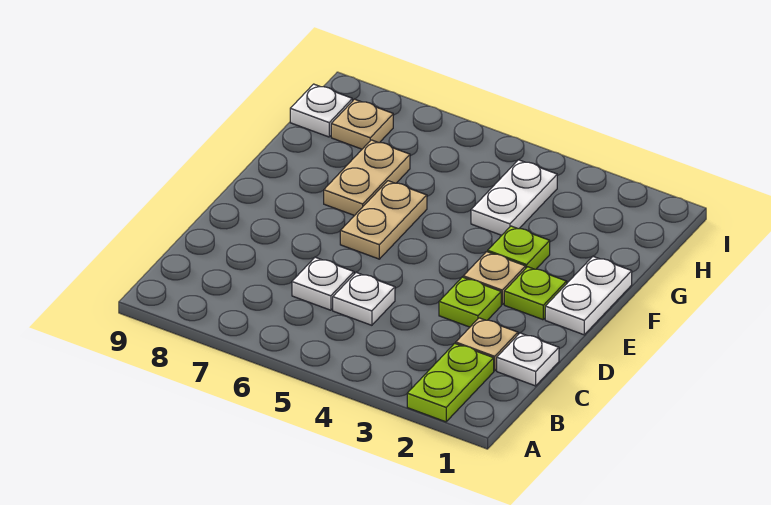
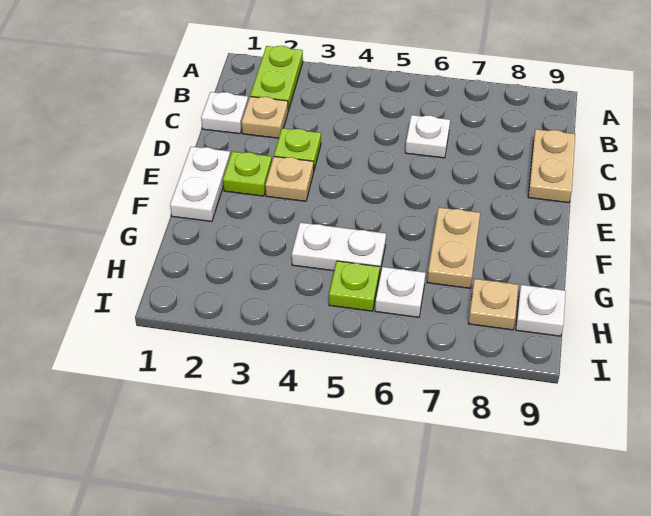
white plate C5 level 1 -> white plate H6 level 1
tan plate E6:F6 level 1 -> tan plate C9:D9 level 1
lime plate F3 level 1 -> lime plate H5 level 1
white plate G4:H4 level 1 -> white plate G4:G5 level 1

